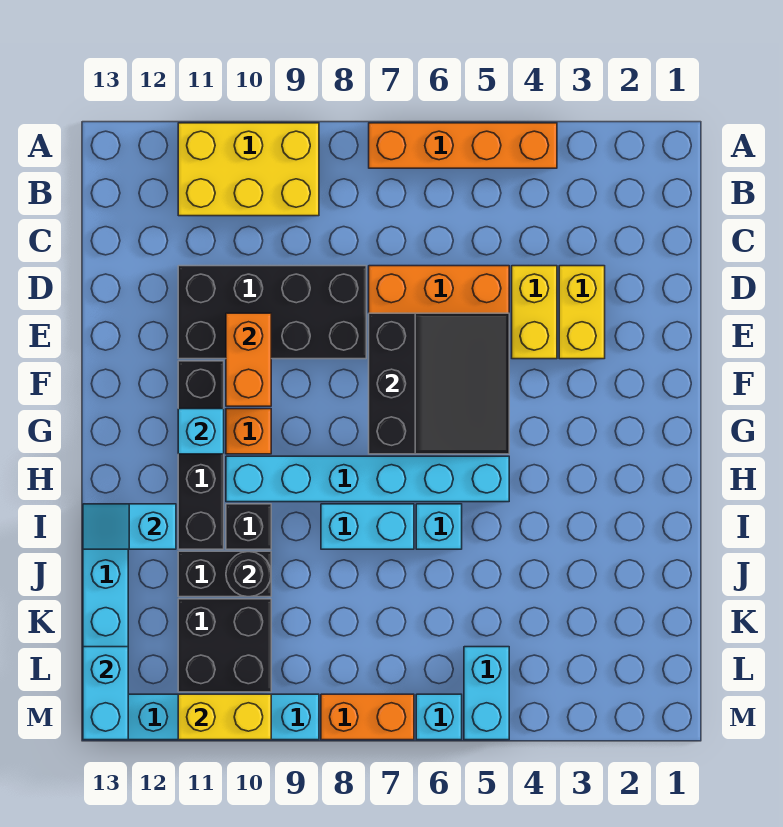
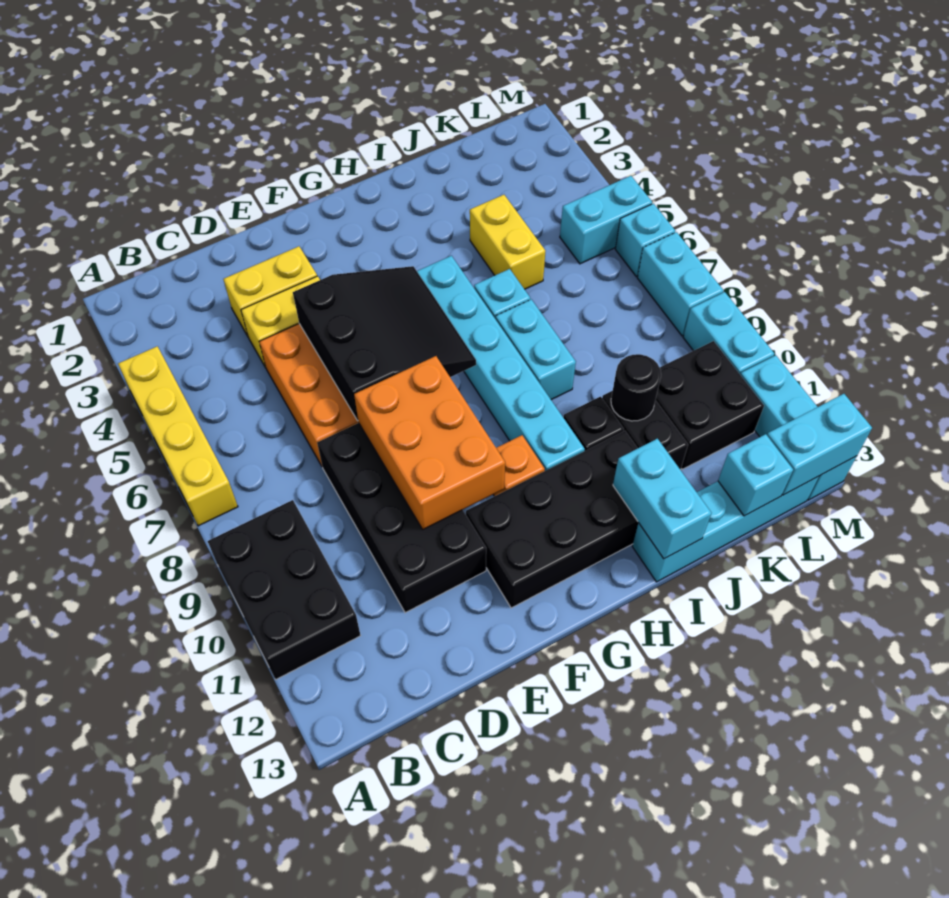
orange brick A4:A7 level 1 -> yellow brick A4:A7 level 1
yellow brick A9:B11 level 1 -> black brick A9:B11 level 1
black slope E5:G7 level 2 top 7 -> black slope E5:G7 level 2 top E
orange brick E10:F10 level 2 -> orange brick E8:F10 level 2
black brick F11:I11 level 1 -> black brick F11:I12 level 1
cyan brick G11 level 2 -> cyan brick K13 level 2
cyan slope I12:I13 level 2 top 12 -> cyan brick I12:I13 level 2
orange brick M7:M8 level 1 -> cyan brick M7:M8 level 1
yellow brick M10:M11 level 2 -> yellow brick J4:J5 level 1

